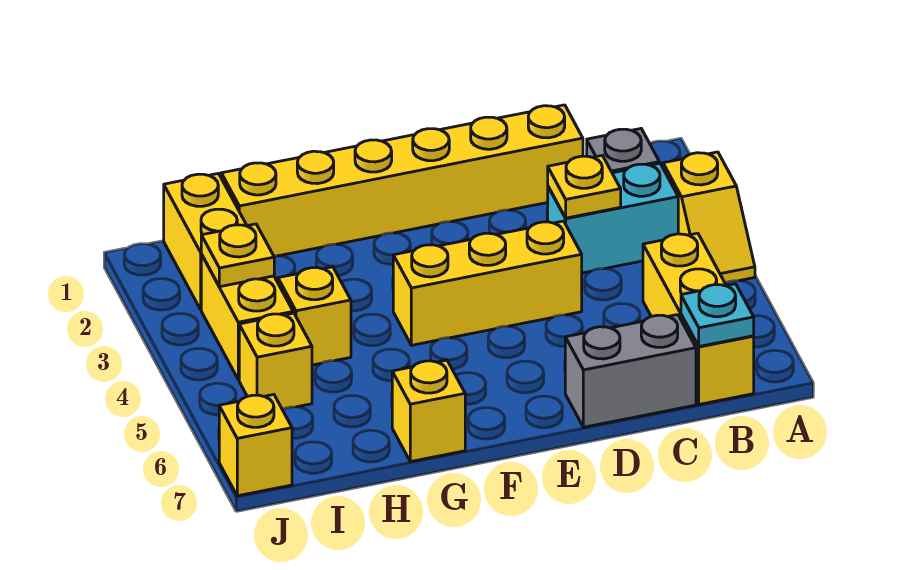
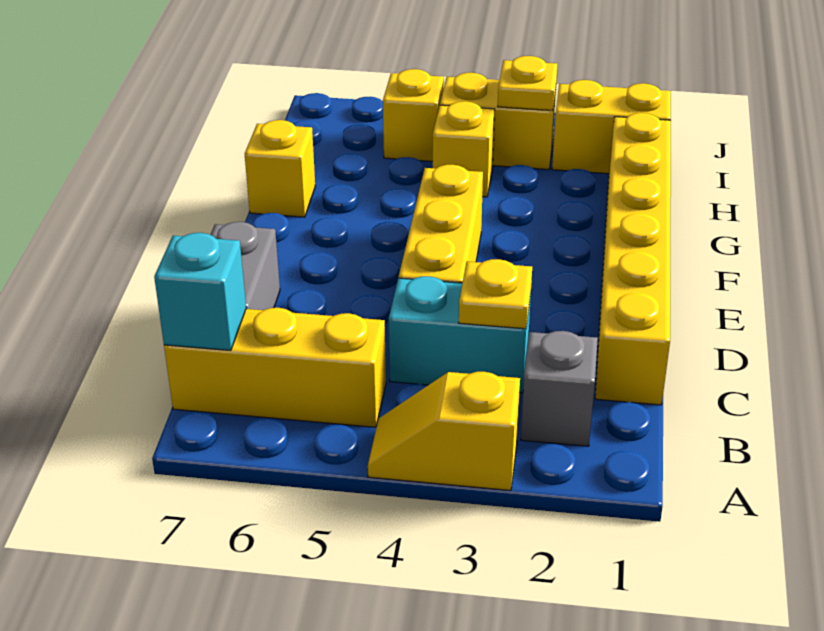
cyan brick B3:C3 level 1 -> cyan brick C3:C4 level 1
cyan plate B7 level 2 -> cyan brick B7 level 2
yellow brick J7 level 1 -> none

